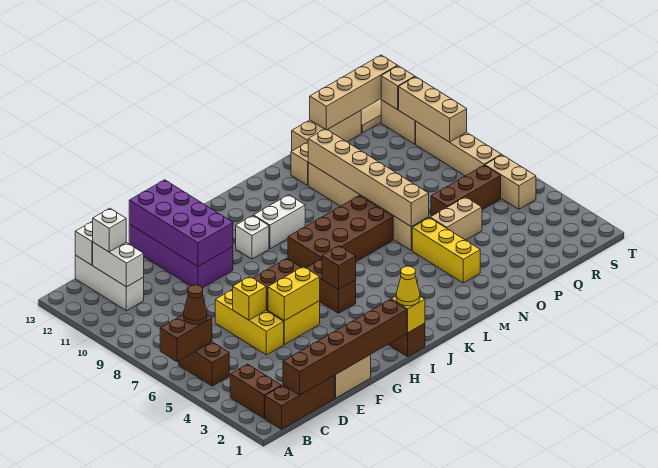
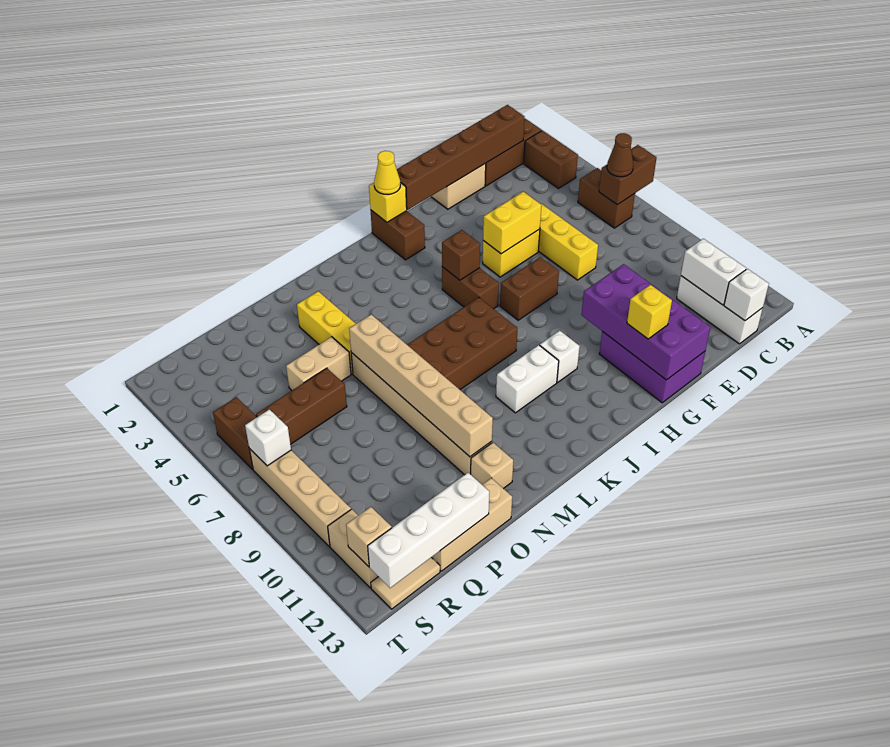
white brick C12 level 3 -> white brick S7 level 2
yellow brick E6 level 2 -> yellow brick G12 level 3
purple brick F10:G13 level 1 -> purple brick F11:G13 level 1
tan brick P13:S13 level 2 -> white brick P13:S13 level 2
tan brick S5:S6 level 1 -> brown brick S5:S6 level 1
tan brick S9:S11 level 2 -> none

